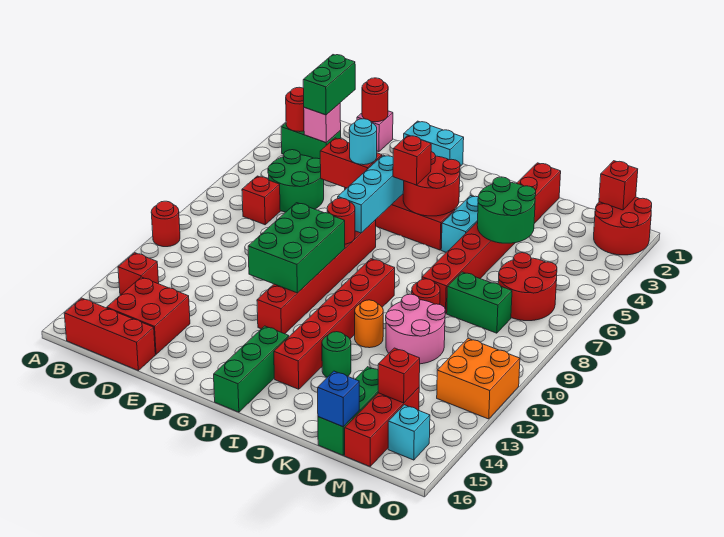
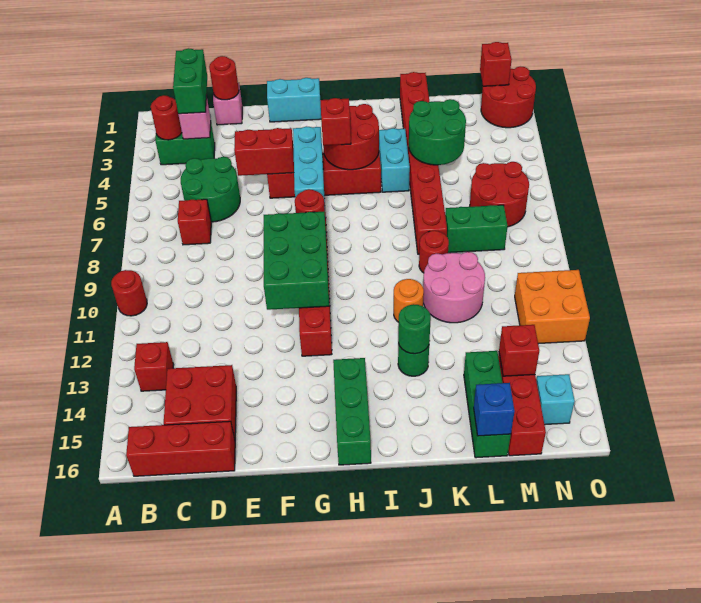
cyan round brick F5 level 3 -> none
red brick I9:I14 level 1 -> none
none -> green round brick J13 level 2

